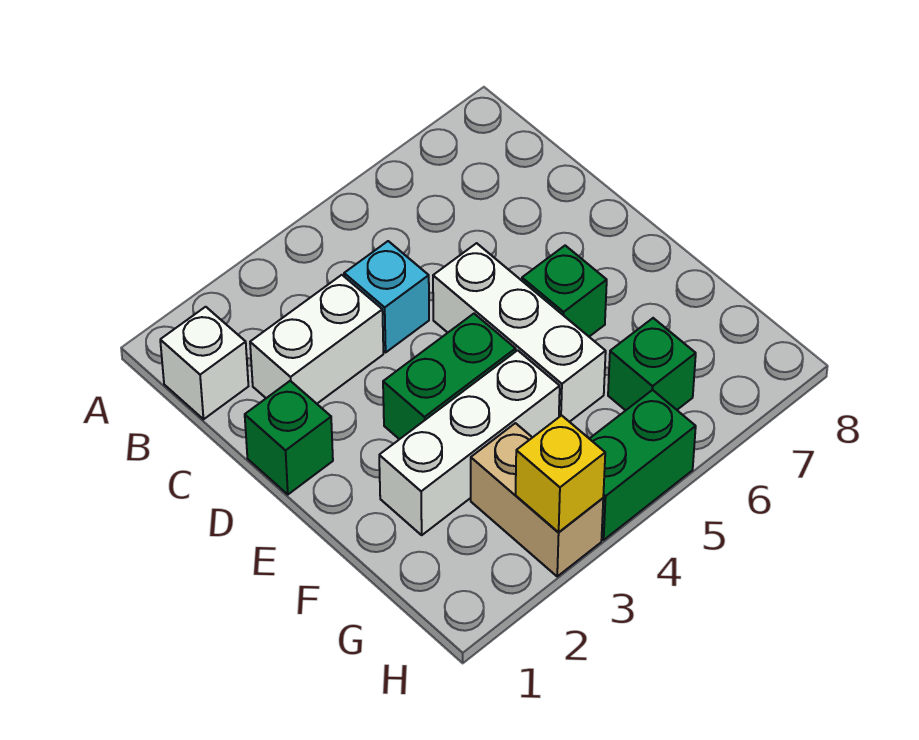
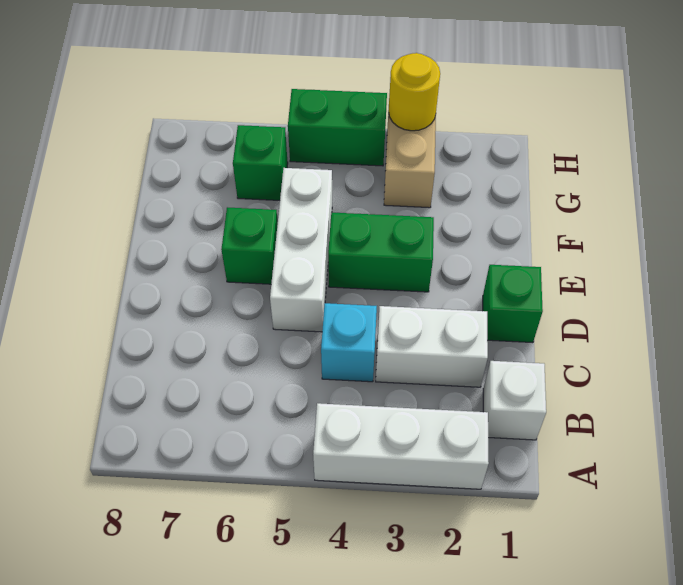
white brick F2:F4 level 1 -> white brick A2:A4 level 1
yellow brick H3 level 2 -> yellow round brick H3 level 2

